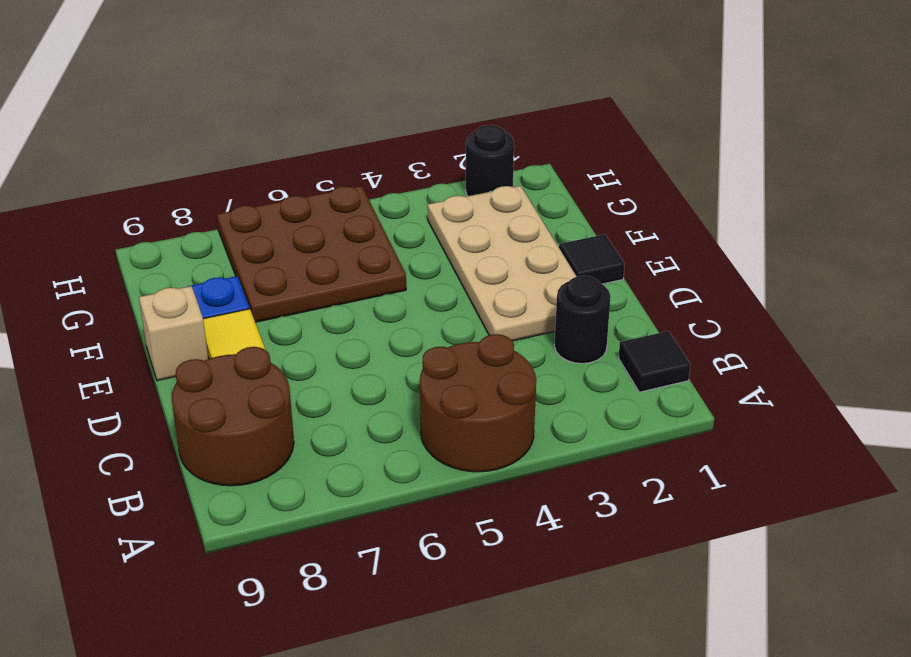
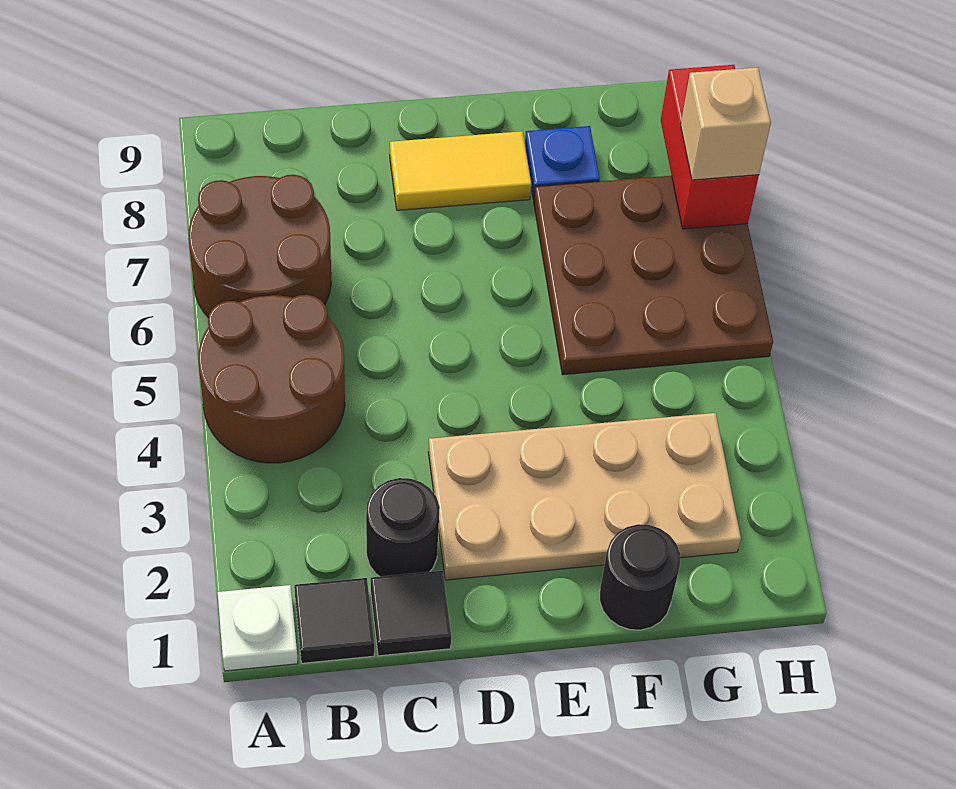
none -> white plate A1 level 1
brown round brick B8:C9 level 1 -> brown round brick A6:B7 level 1
black tile E1 level 1 -> black tile C1 level 1
tan brick E9 level 1 -> tan brick H7 level 3
black round brick H2 level 1 -> black round brick F1 level 1
none -> red brick H7:H8 level 2

